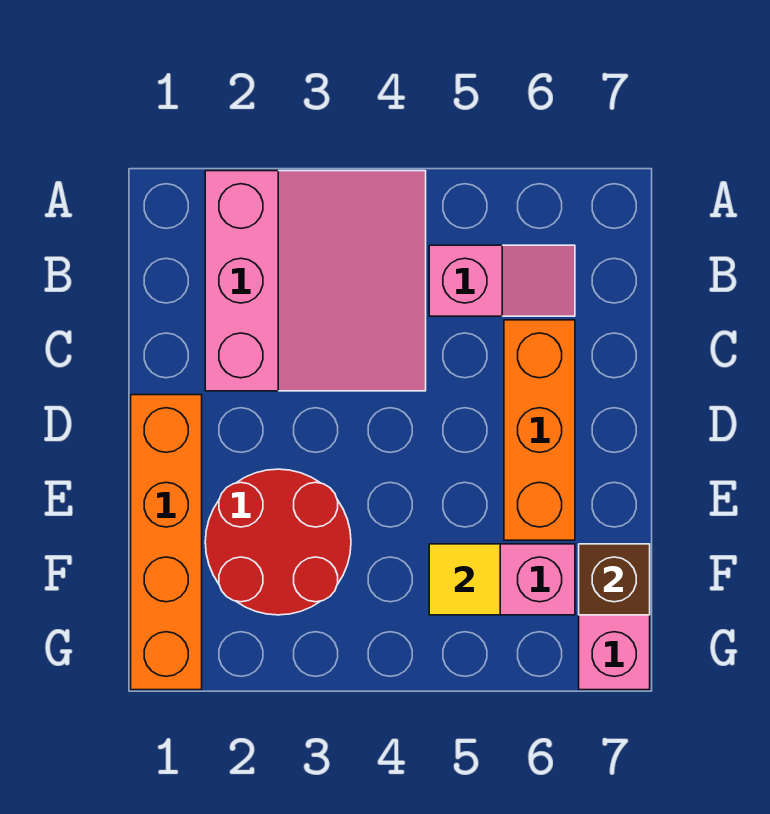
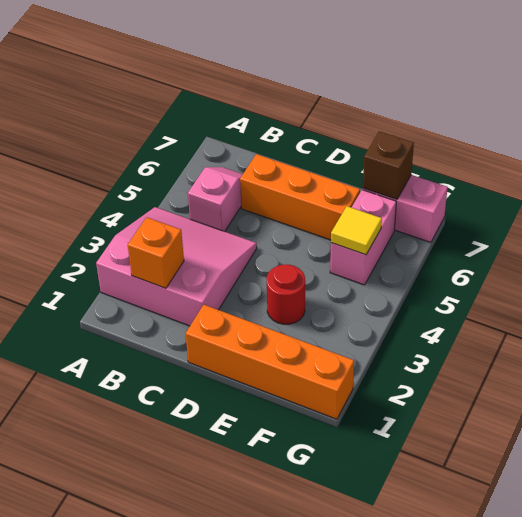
none -> orange brick B2 level 2
red round brick E2:F3 level 1 -> red round brick E3 level 1

